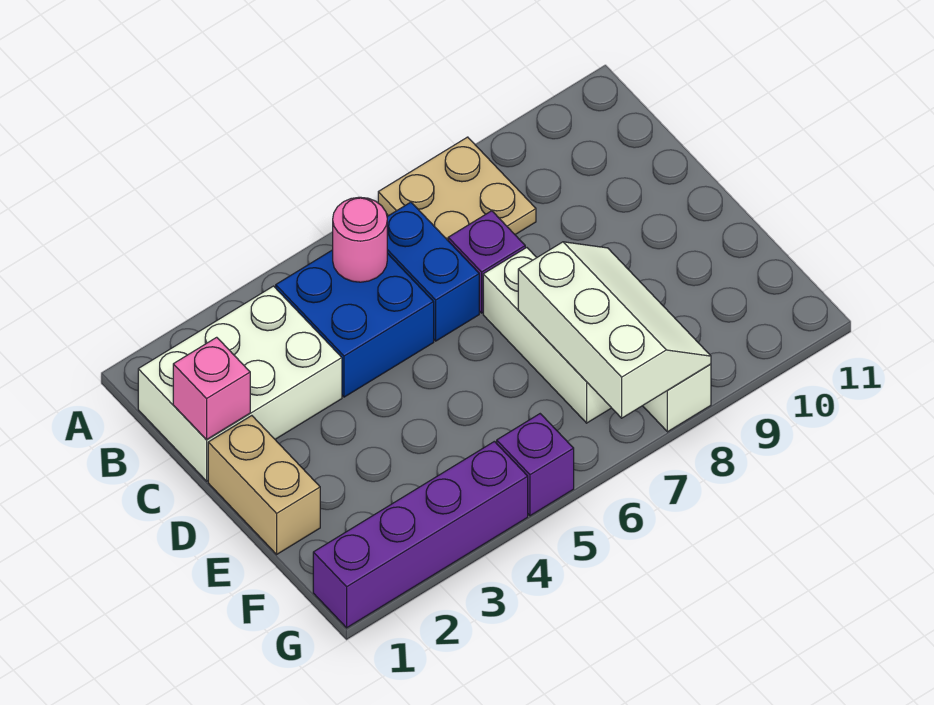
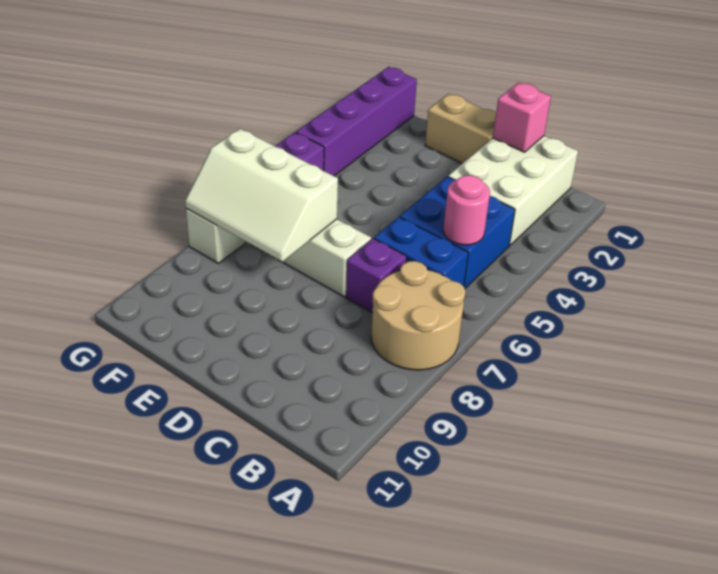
tan plate A7:B8 level 1 -> tan round brick A7:B8 level 1

